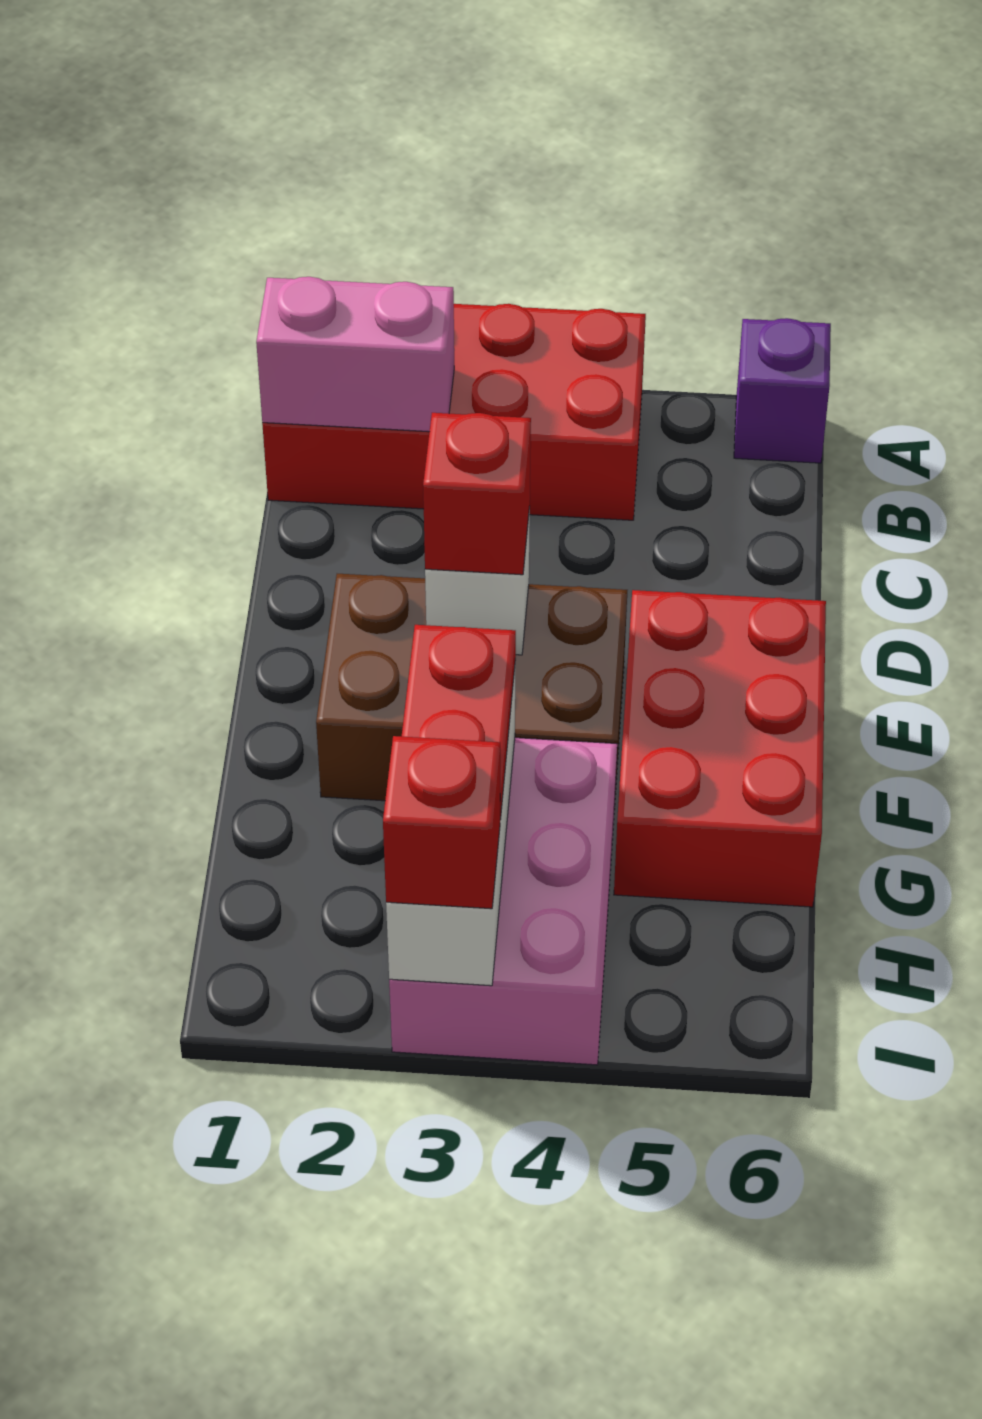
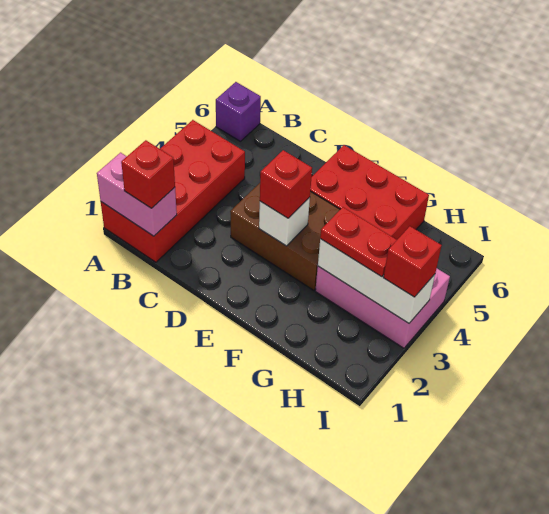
pink brick B1:B2 level 2 -> pink brick A1:B1 level 2
none -> red brick B1 level 3
brown brick E2:F4 level 1 -> brown brick D3:F4 level 1

